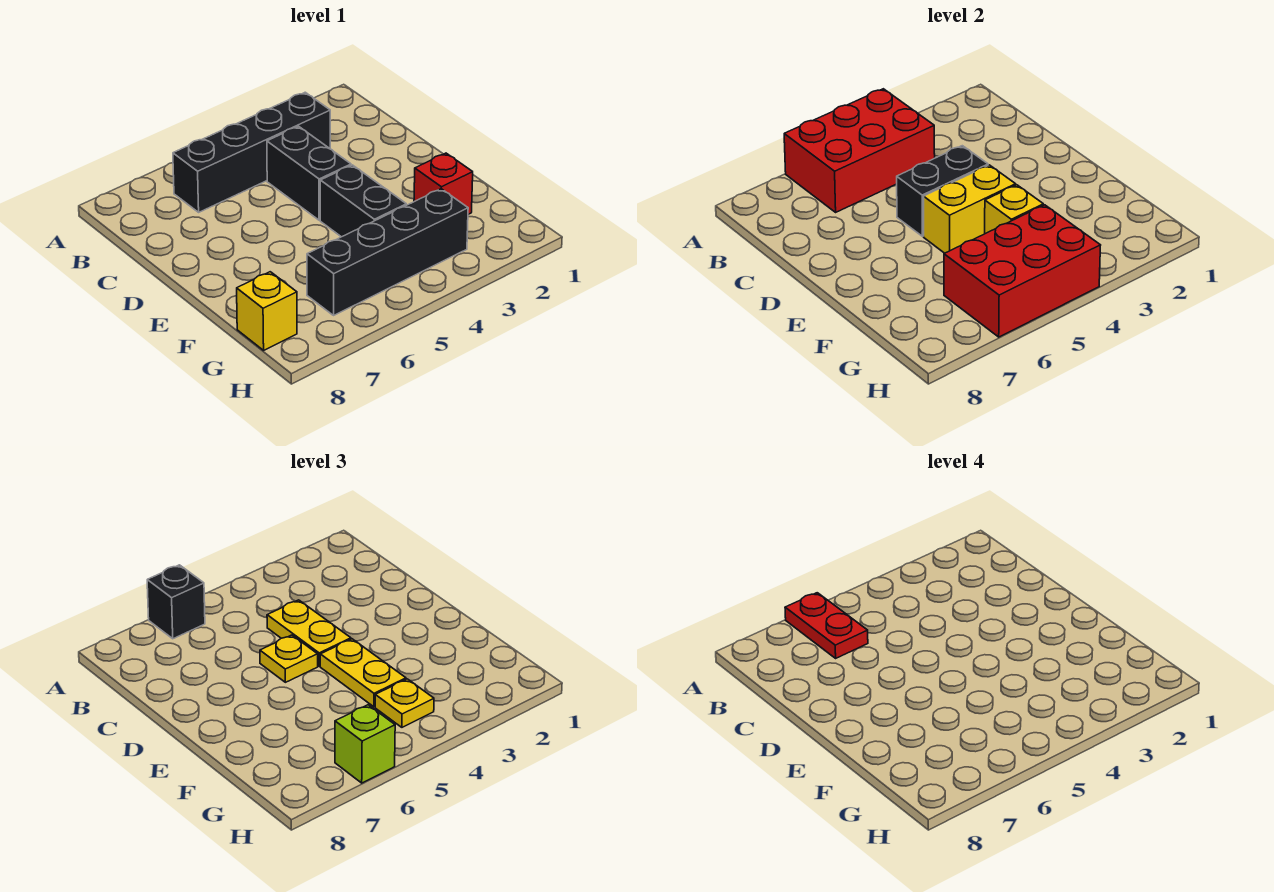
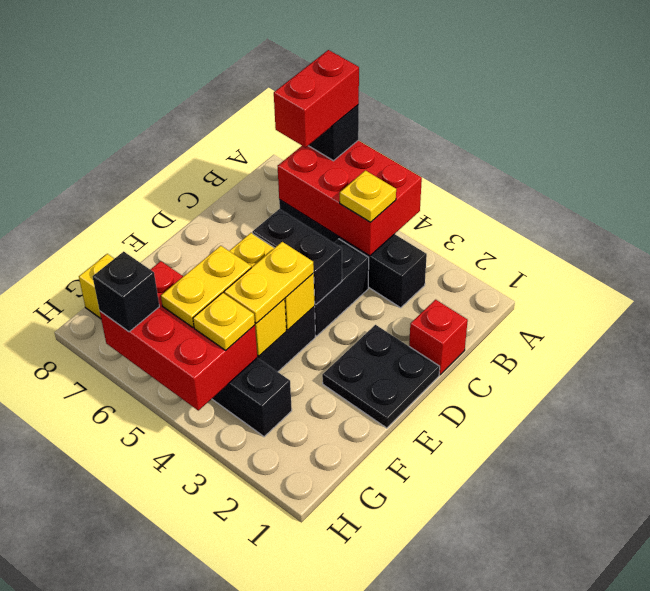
red plate A6:B6 level 4 -> red brick A6:B6 level 4
yellow plate C4:D4 level 3 -> yellow plate F5:G5 level 3
none -> black plate D1:E2 level 1
yellow plate D5 level 3 -> yellow plate B4 level 3
red brick F2 level 1 -> red brick C1 level 1
lime brick H6 level 3 -> black brick H6 level 3

